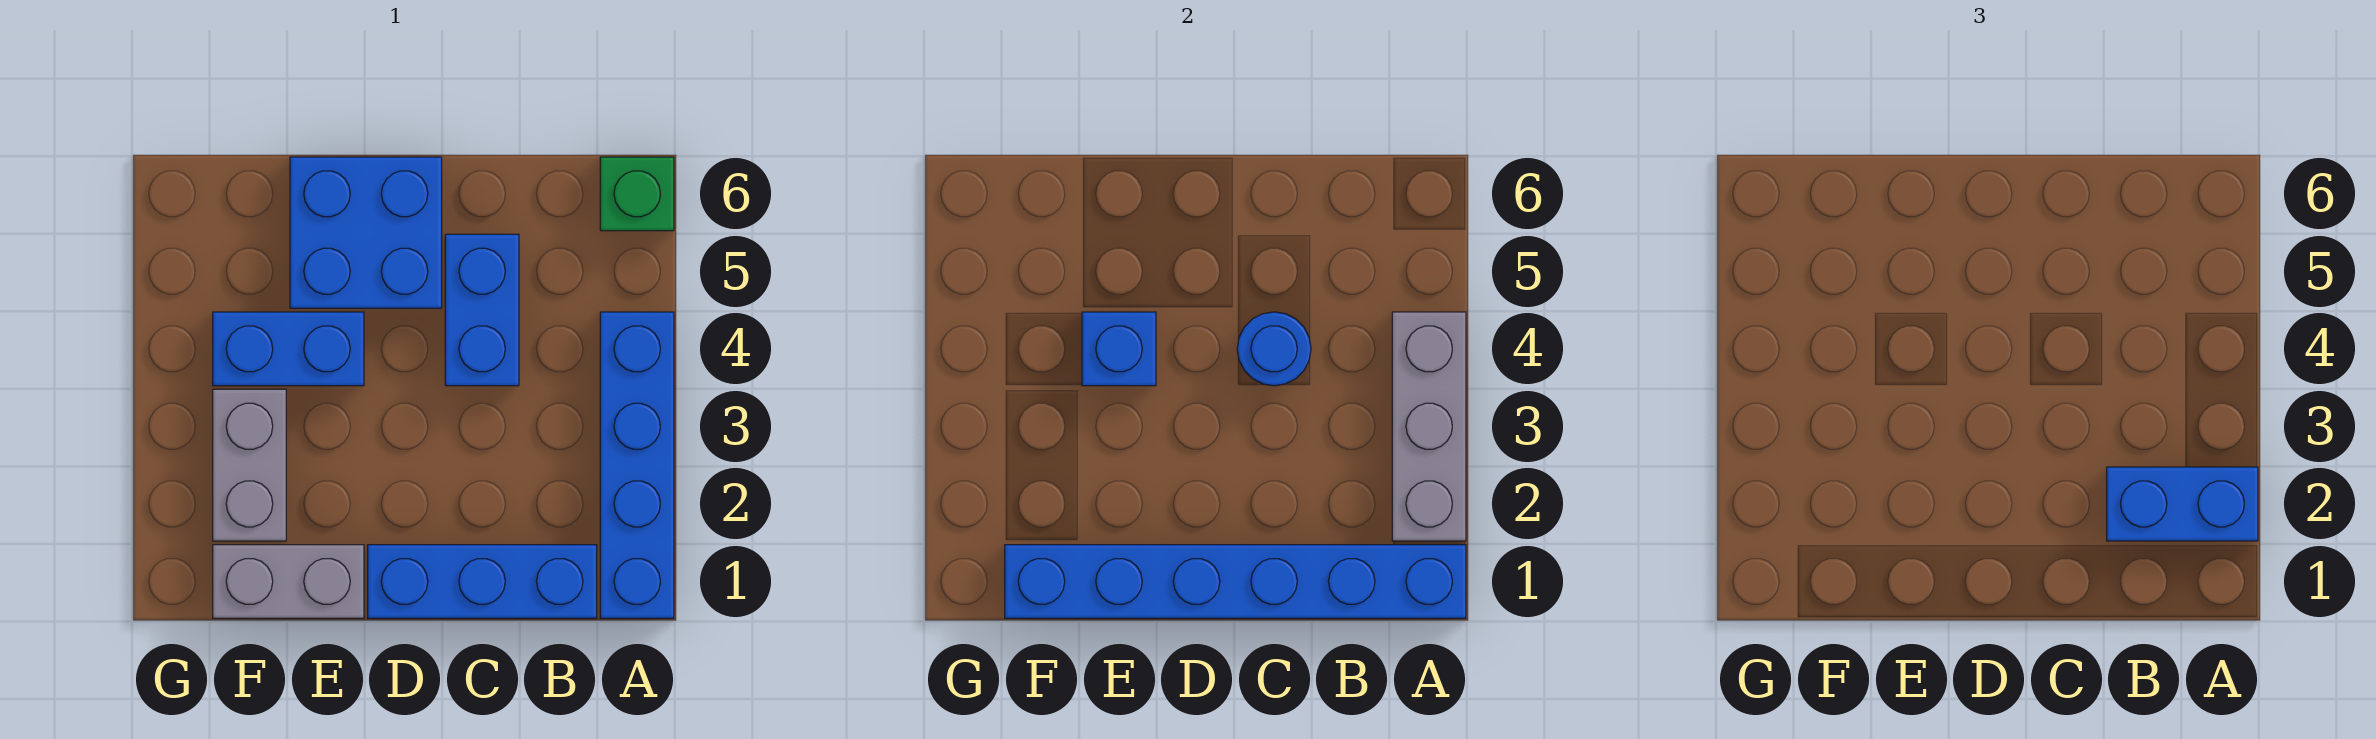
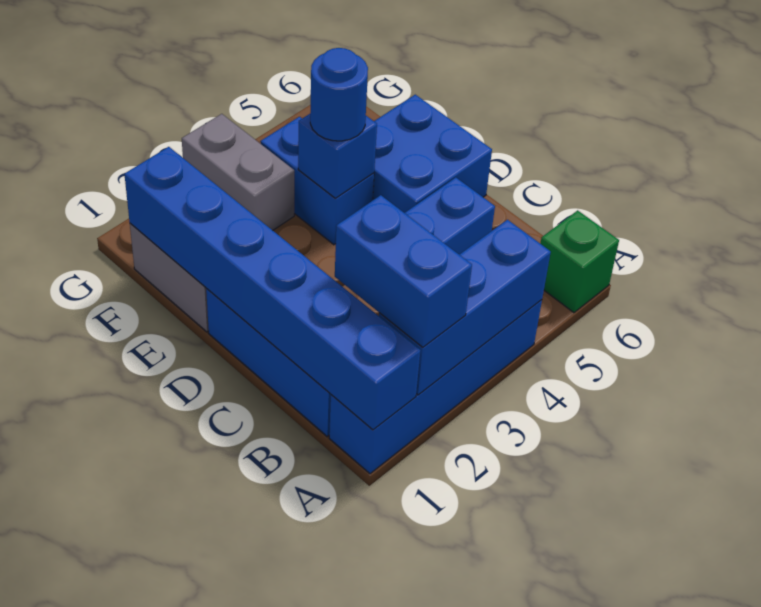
grey brick A2:A4 level 2 -> blue brick A2:A4 level 2
blue round brick C4 level 2 -> blue round brick E4 level 3
grey brick F2:F3 level 1 -> grey brick F3:G3 level 1

